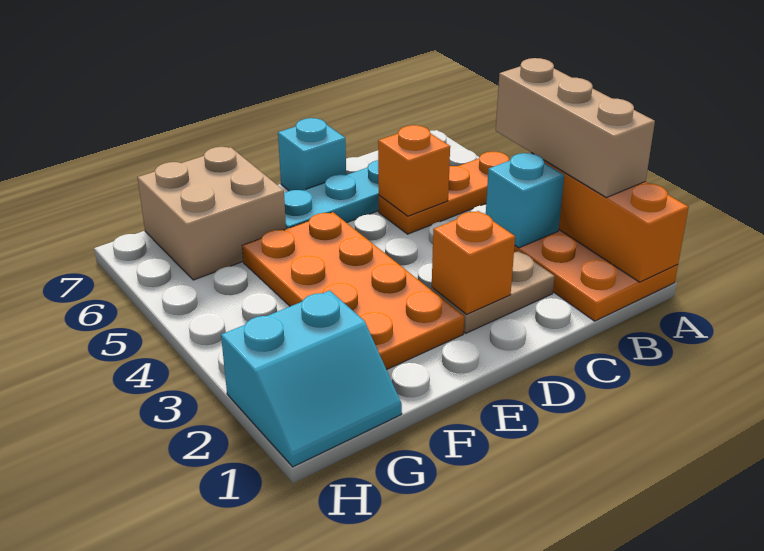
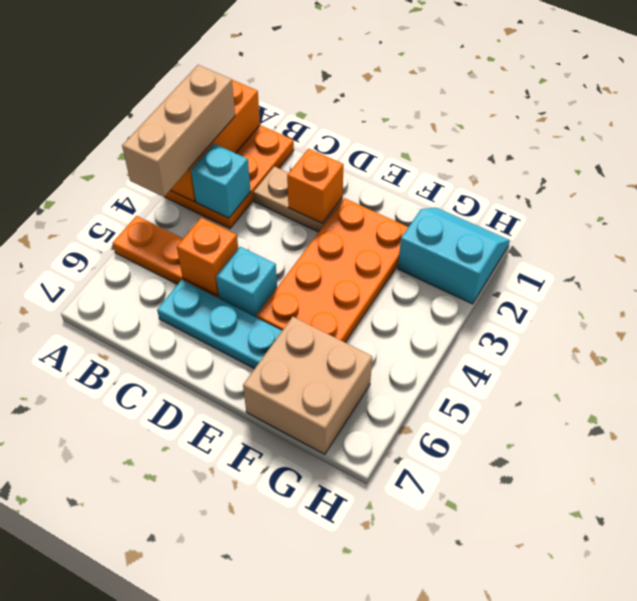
cyan brick D7 level 1 -> cyan brick D5 level 1

